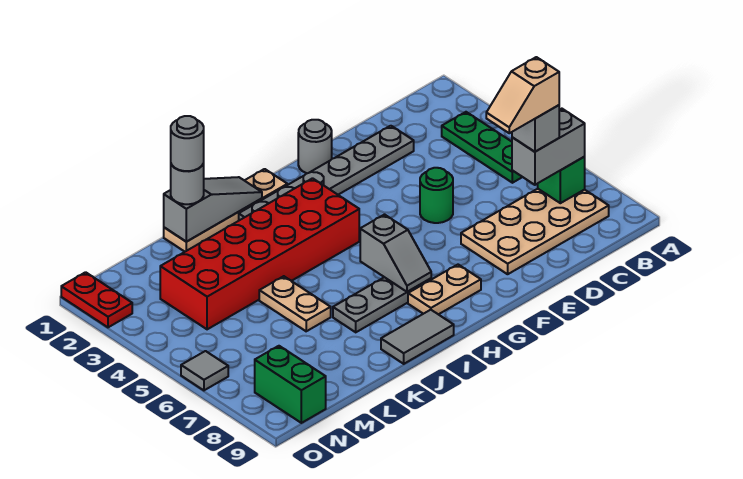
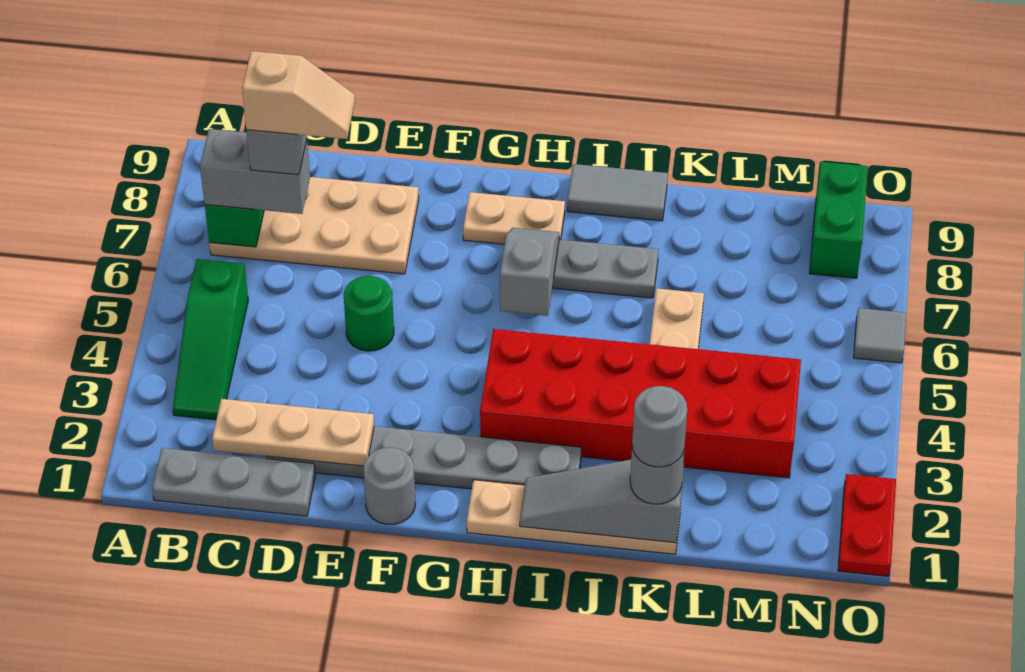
none -> grey plate B1:D1 level 1
green plate B3:B5 level 1 -> green slope B3:B5 level 1 top 5
none -> tan plate C2:E2 level 2

